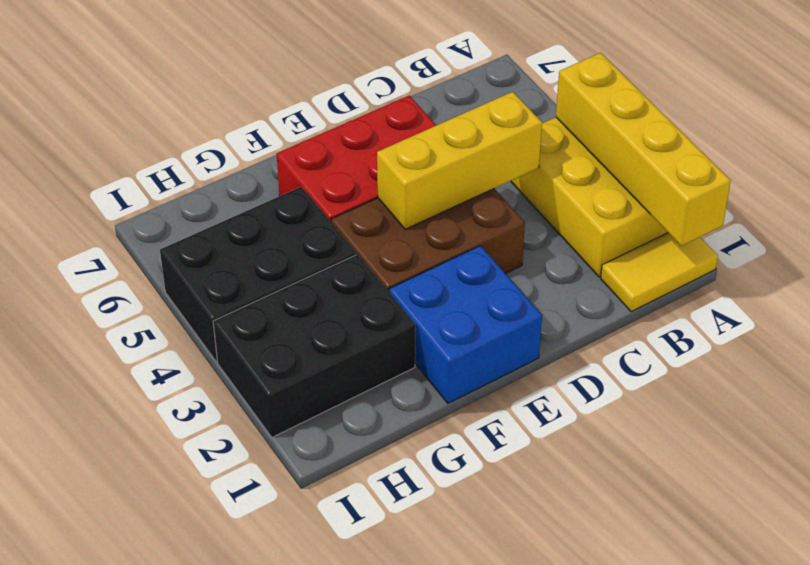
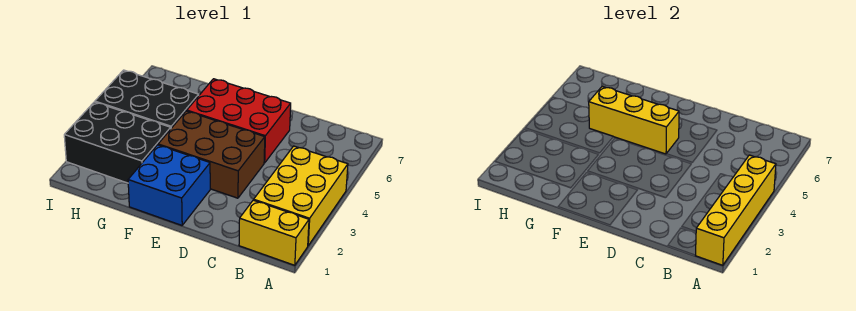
yellow tile A1:B1 level 1 -> yellow brick A1:B1 level 1
yellow brick C4:E4 level 2 -> yellow brick E5:G5 level 2

